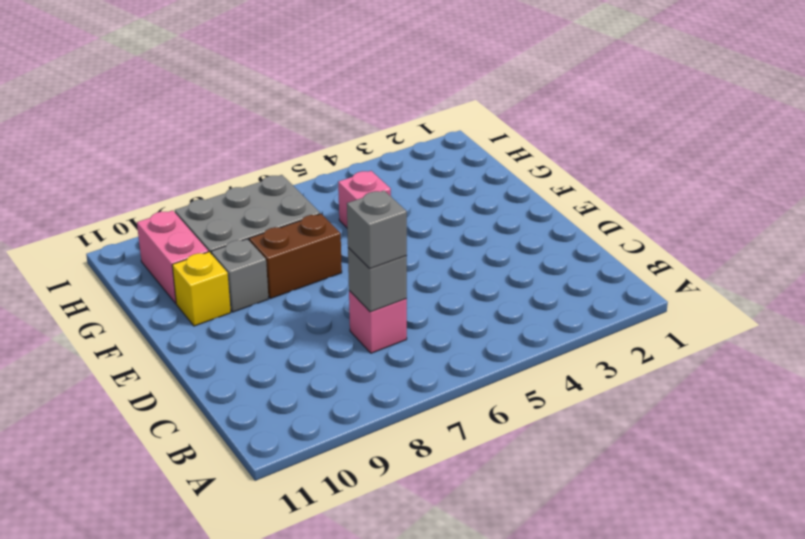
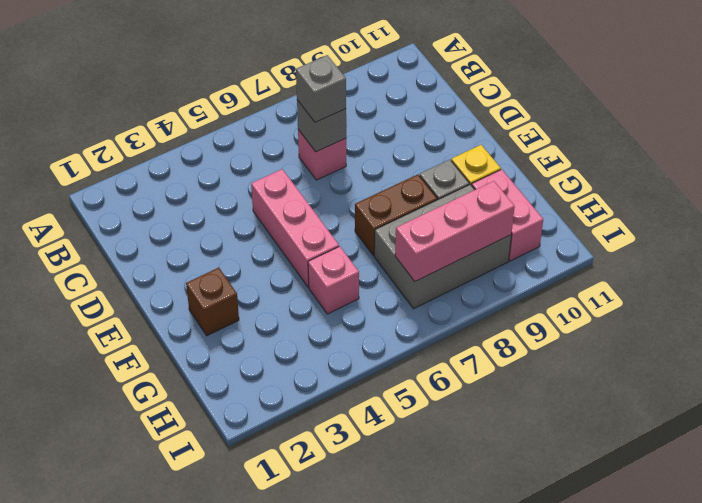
none -> pink brick D5:F5 level 1
none -> brown brick F2 level 1
none -> pink brick H7:H9 level 2

